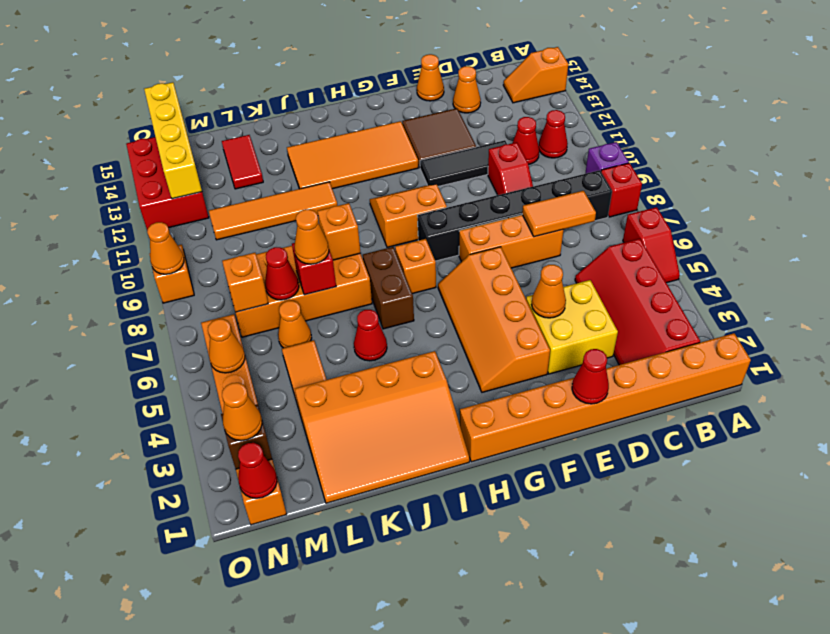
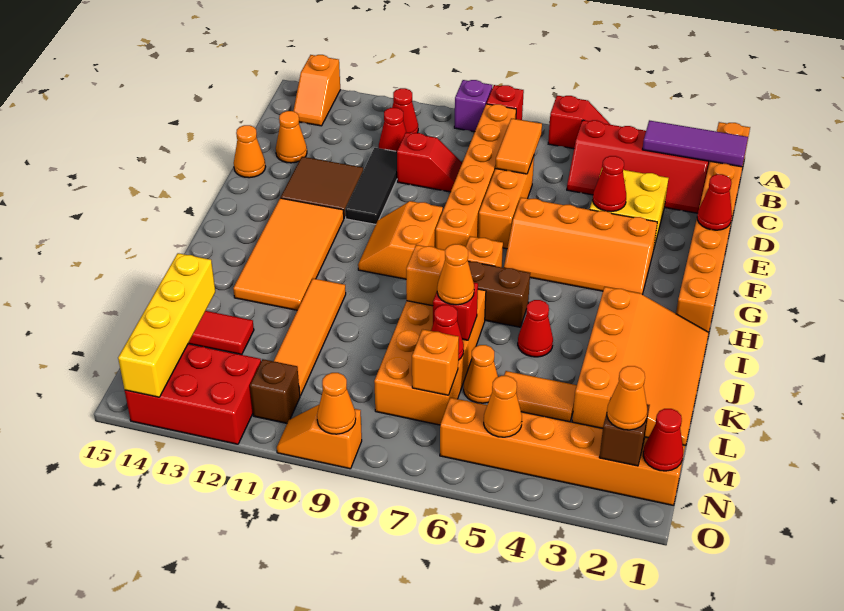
none -> purple tile B1:B3 level 2
black brick B8:G8 level 1 -> orange brick B8:G8 level 1
orange cone E4 level 2 -> red cone E4 level 2
none -> brown brick N11 level 1
yellow brick N12:N15 level 2 -> yellow brick L14:O14 level 2

